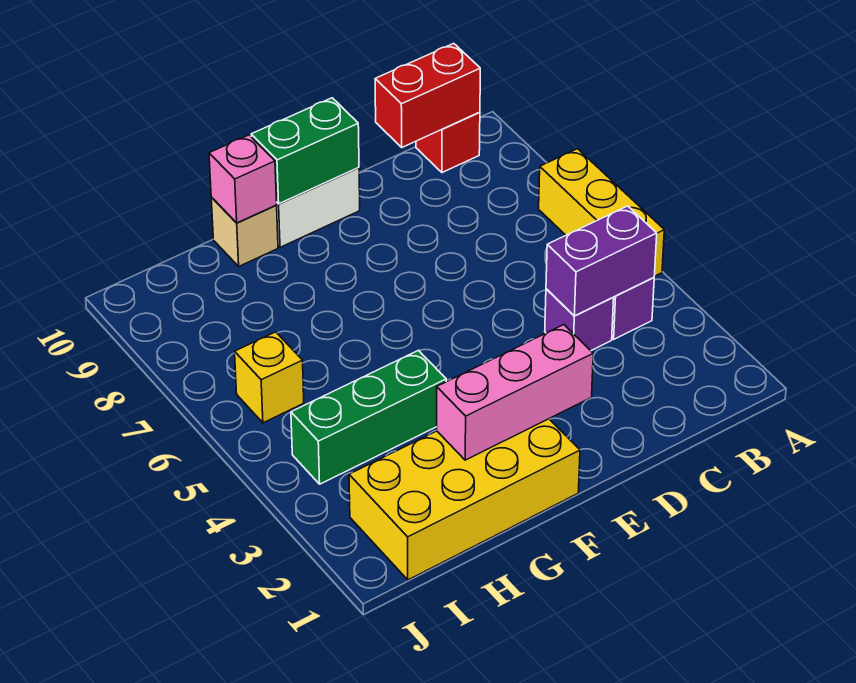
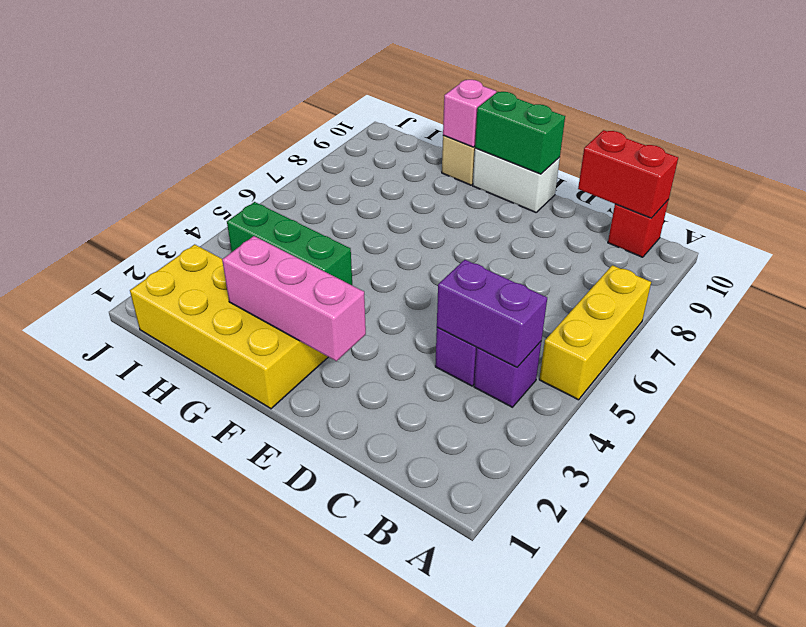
yellow brick I6 level 1 -> none

